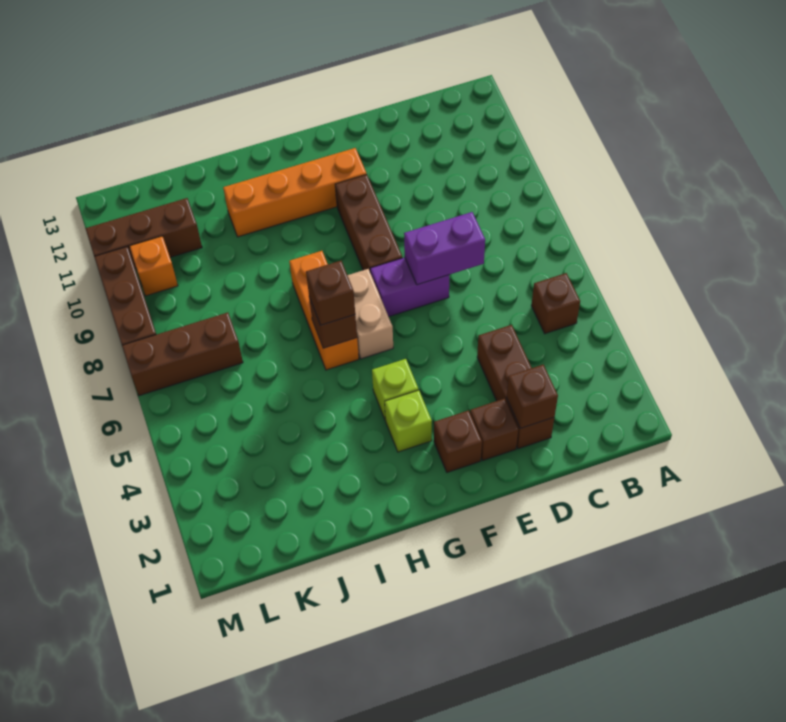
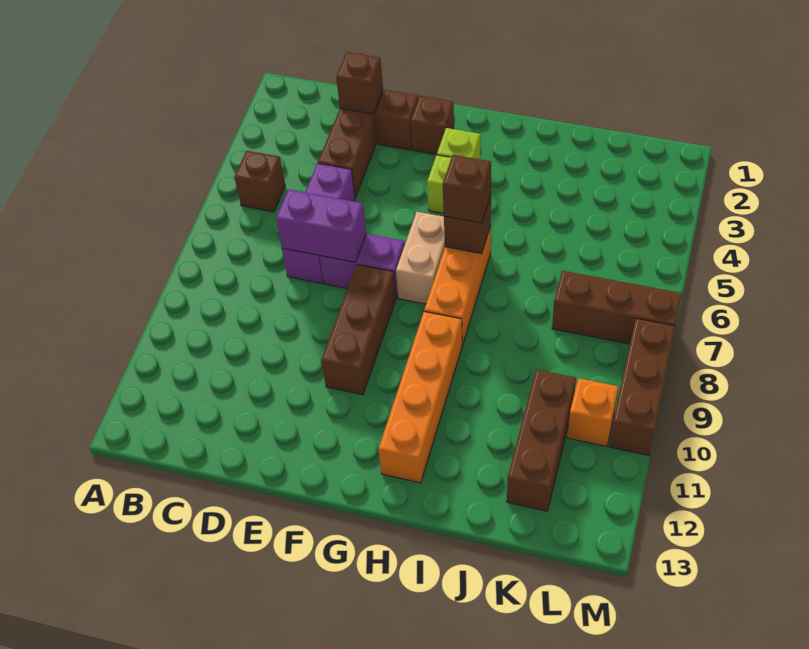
none -> purple brick D5:D7 level 1
orange brick F11:I11 level 1 -> orange brick H9:H12 level 1
brown brick K11:M11 level 1 -> brown brick K10:K12 level 1

